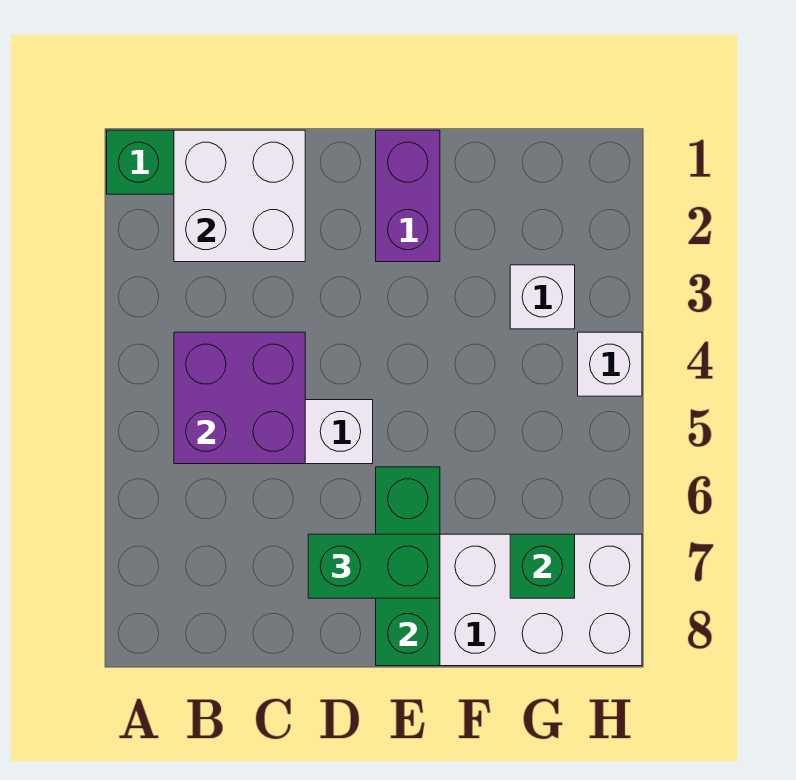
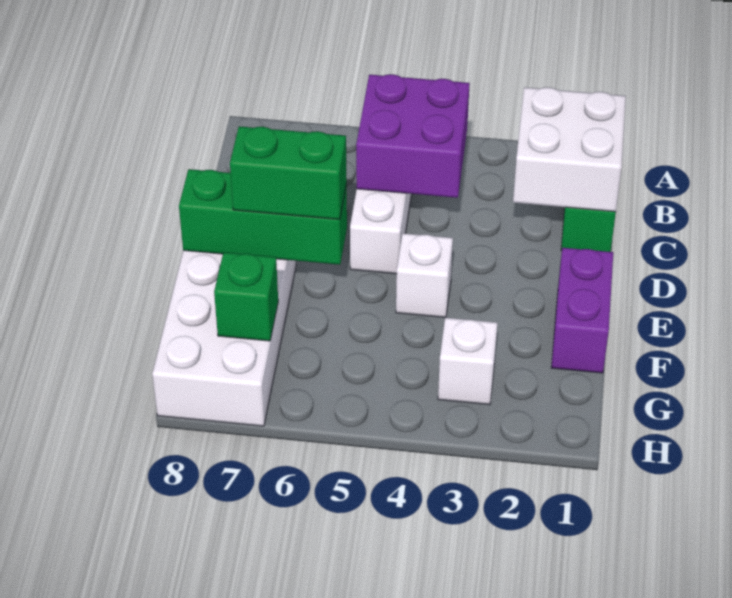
green brick D7:E7 level 3 -> green brick E6:E7 level 3
purple brick E1:E2 level 1 -> purple brick E1:F1 level 1
white brick H4 level 1 -> white brick E4 level 1

